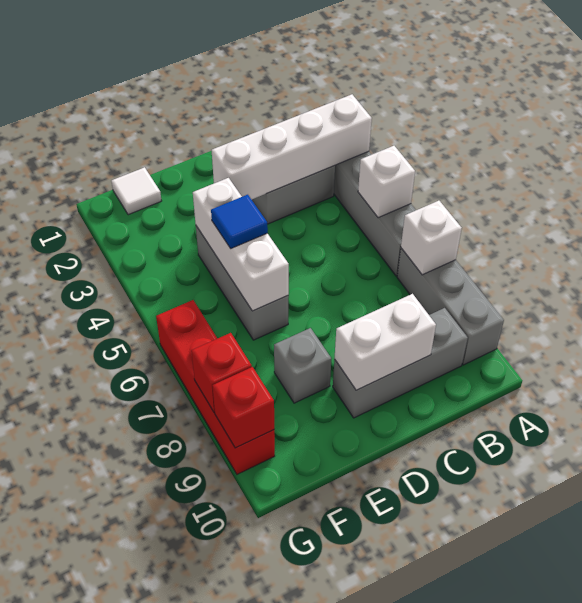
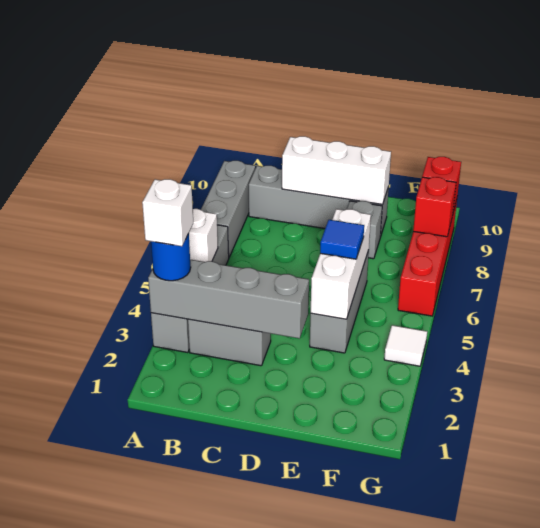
white brick A3:D3 level 2 -> grey brick A3:D3 level 2
none -> blue round brick A3 level 3
white brick A7 level 2 -> white brick A3 level 4
grey brick B9:D9 level 1 -> grey brick B9:E9 level 1
white brick C9:D9 level 2 -> white brick C9:E9 level 2
white tile F1 level 1 -> white tile G4 level 1

